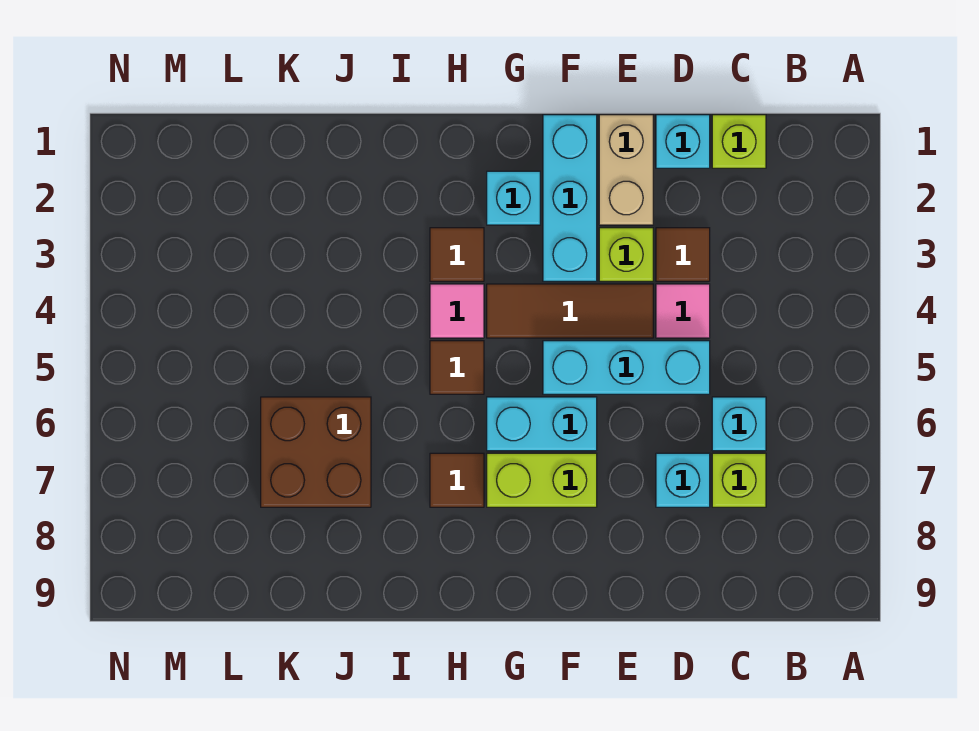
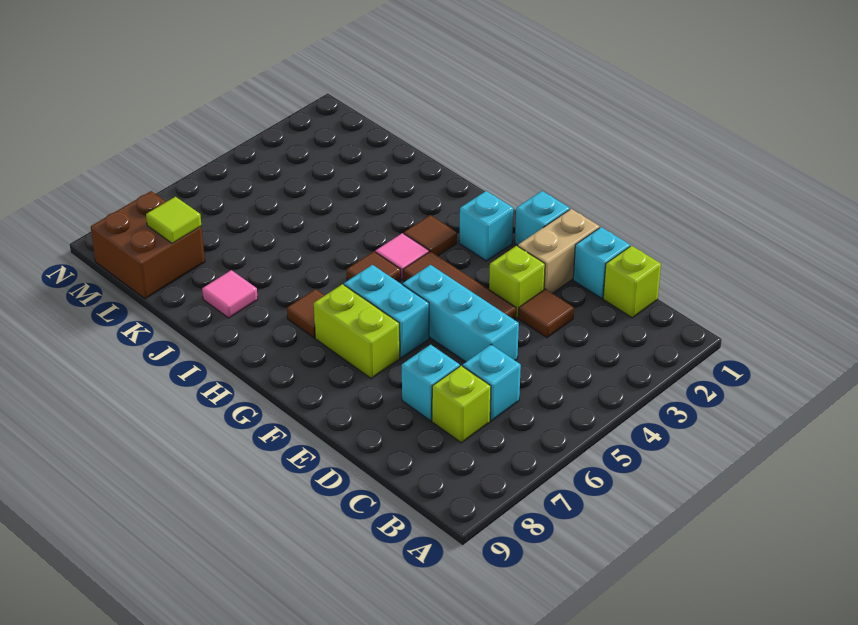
pink tile D4 level 1 -> pink tile J8 level 1
cyan brick F1:F3 level 1 -> cyan brick F1 level 1
brown brick J6:K7 level 1 -> brown brick L8:M9 level 1
none -> lime tile L8 level 2

